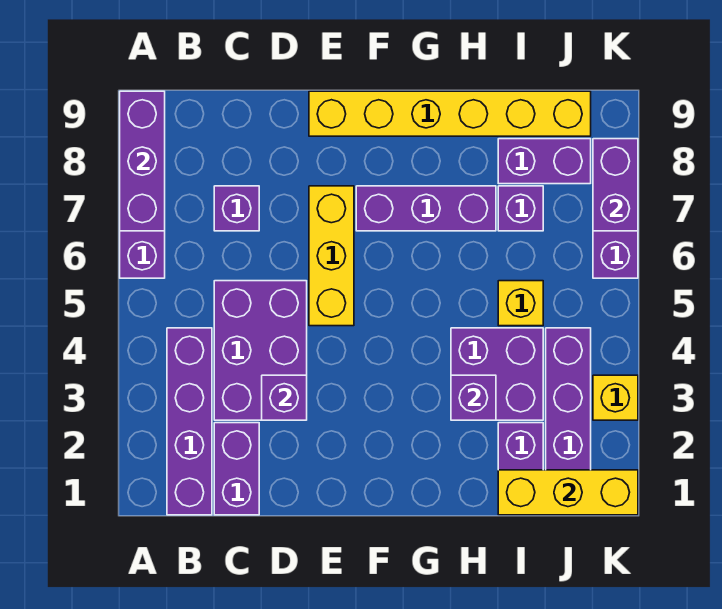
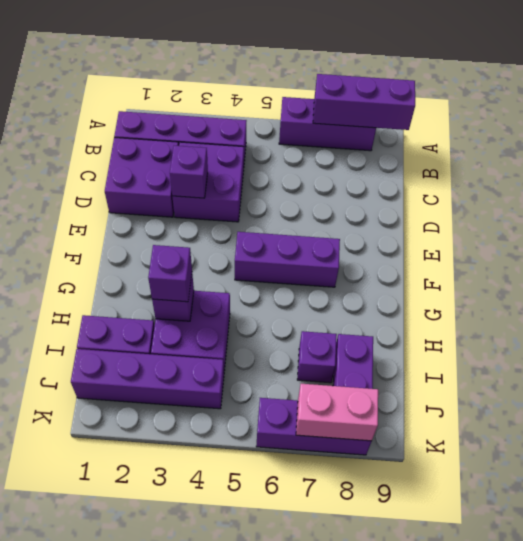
purple brick C1:C2 level 1 -> purple brick C1:D2 level 1
purple brick C3:D5 level 1 -> purple brick C3:D4 level 1
purple brick C7 level 1 -> purple brick H3 level 3
yellow brick E5:E7 level 1 -> none
yellow brick E9:J9 level 1 -> none
purple brick F7:H7 level 1 -> purple brick F5:F7 level 1
yellow brick I1:K1 level 2 -> none
yellow brick I5 level 1 -> none
yellow brick K3 level 1 -> none
purple brick K7:K8 level 2 -> pink brick K7:K8 level 2

